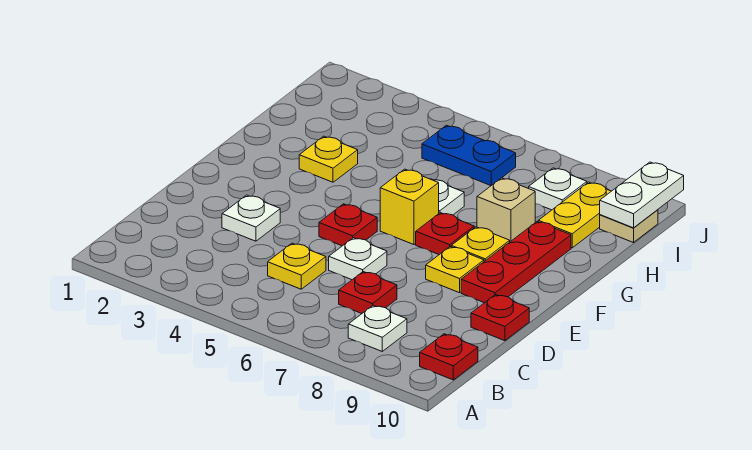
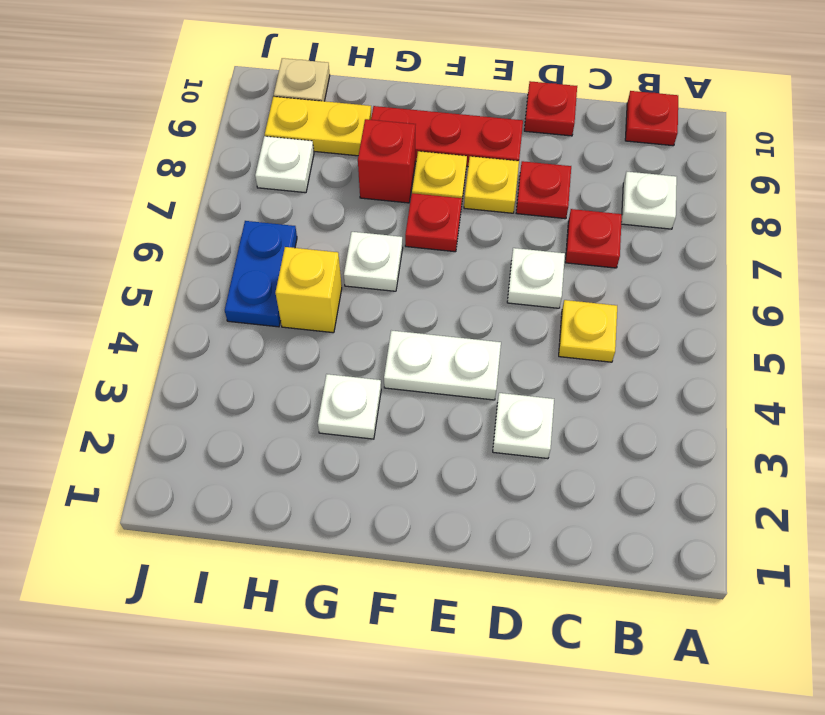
red plate E5 level 1 -> red plate D8 level 1
yellow brick F6 level 1 -> yellow brick H5 level 1
yellow plate G3 level 1 -> white plate G3 level 1
tan brick G8 level 1 -> red brick G8 level 1
white plate I10:J10 level 2 -> white plate E4:F4 level 1

